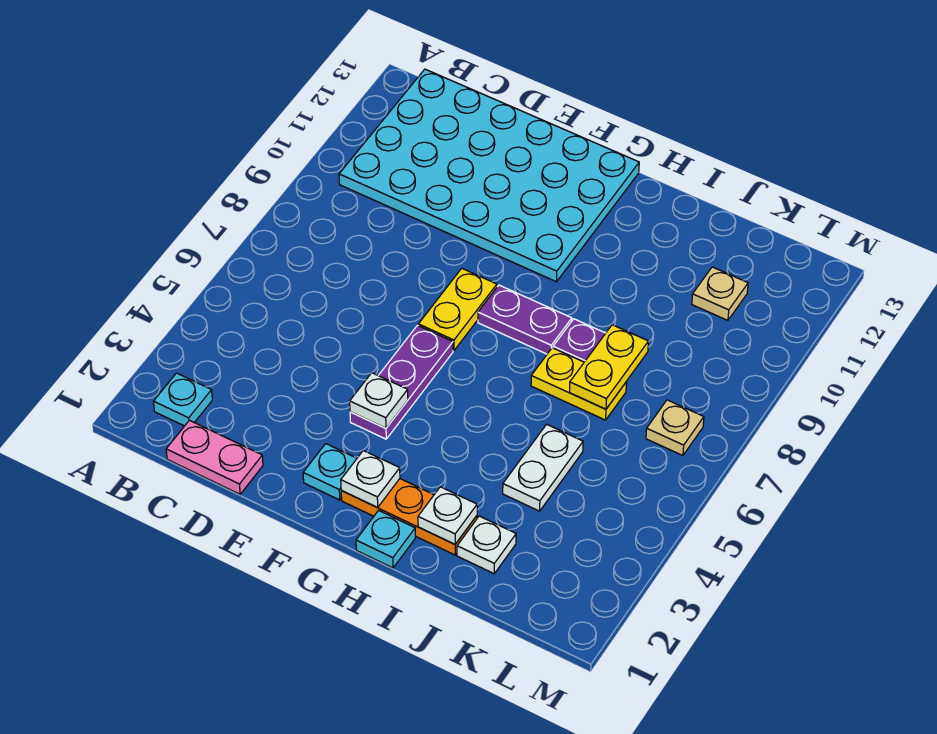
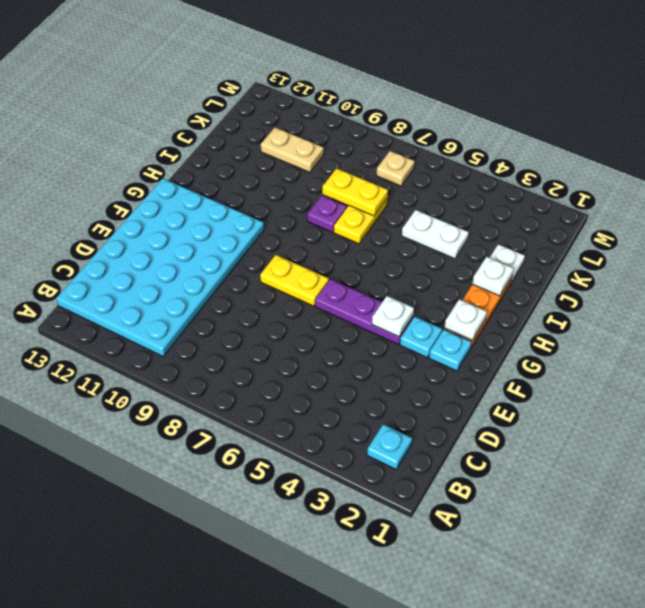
pink plate C1:D1 level 1 -> none
purple plate G8:H8 level 1 -> none
cyan plate H1 level 1 -> cyan plate F3 level 1
tan plate K11 level 1 -> tan plate K10:K11 level 1

